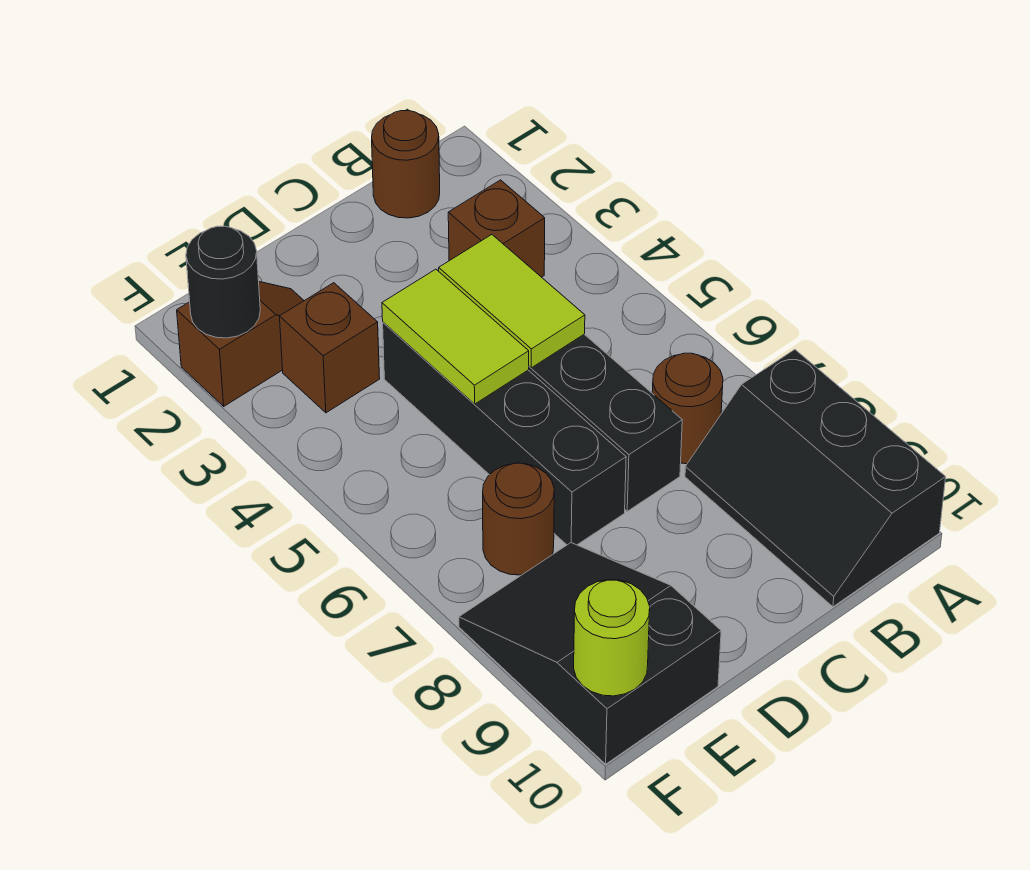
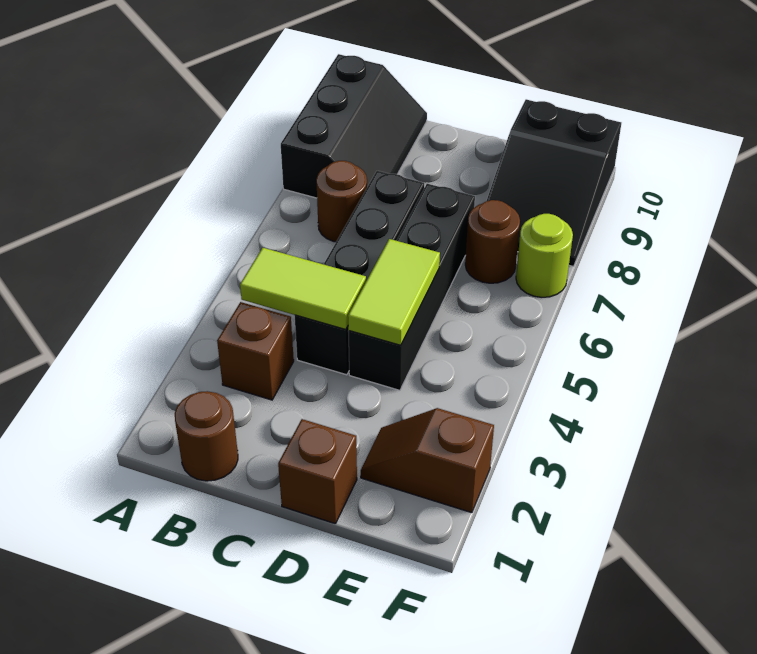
lime tile C4:C5 level 2 -> lime tile B4:C4 level 2
brown brick E3 level 1 -> brown brick D1 level 1
black round brick F2 level 2 -> none
lime round brick F10 level 2 -> lime round brick F7 level 1

